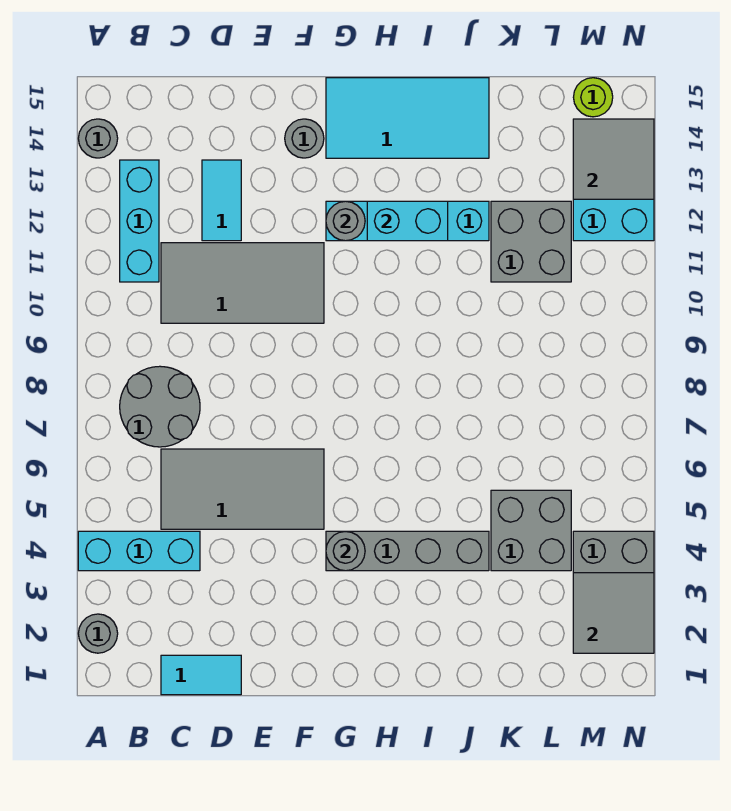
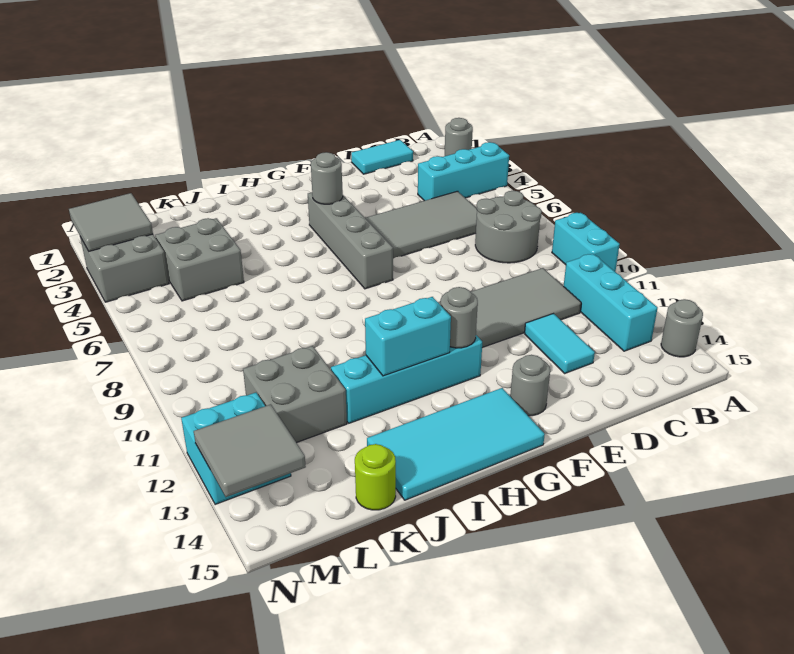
none -> cyan brick A9:A10 level 1
grey brick G4:J4 level 1 -> grey brick G4:G7 level 1
lime round brick M15 level 1 -> lime round brick K15 level 1

